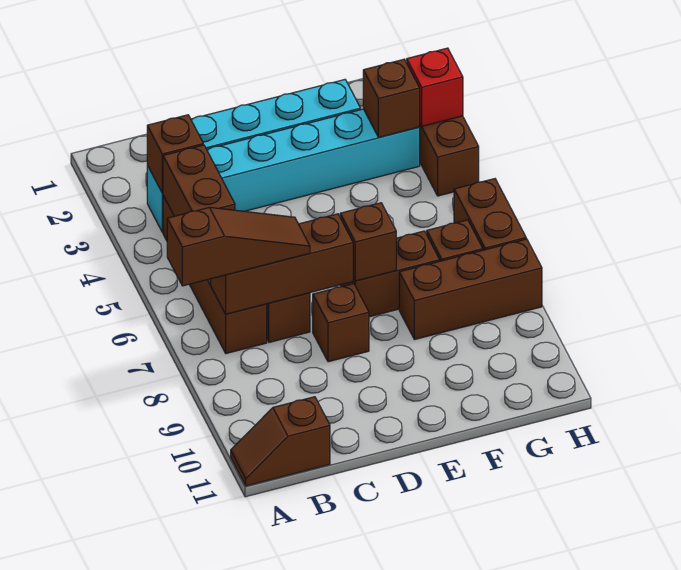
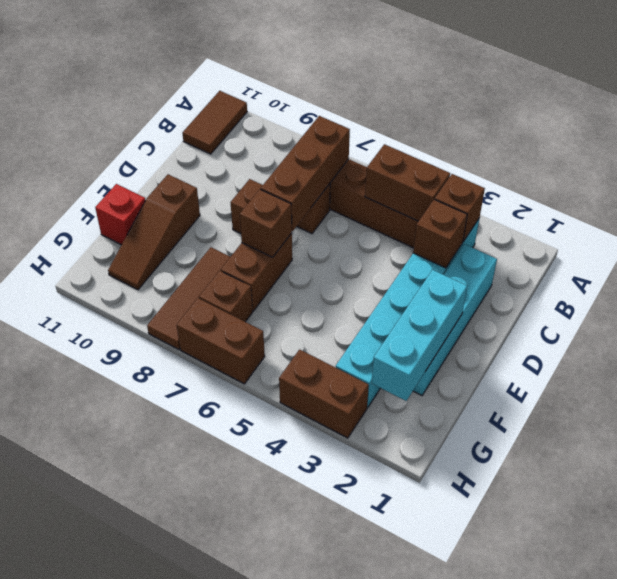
brown slope A7:C7 level 3 top A -> brown slope E10:G10 level 1 top E
brown slope A11:B11 level 1 top B -> brown tile A11:B11 level 1
none -> cyan brick E2:G2 level 2
brown brick F8:H8 level 1 -> brown tile F8:H8 level 1
brown brick G3 level 2 -> brown brick C3 level 2
red brick H3 level 2 -> red brick F11 level 1

